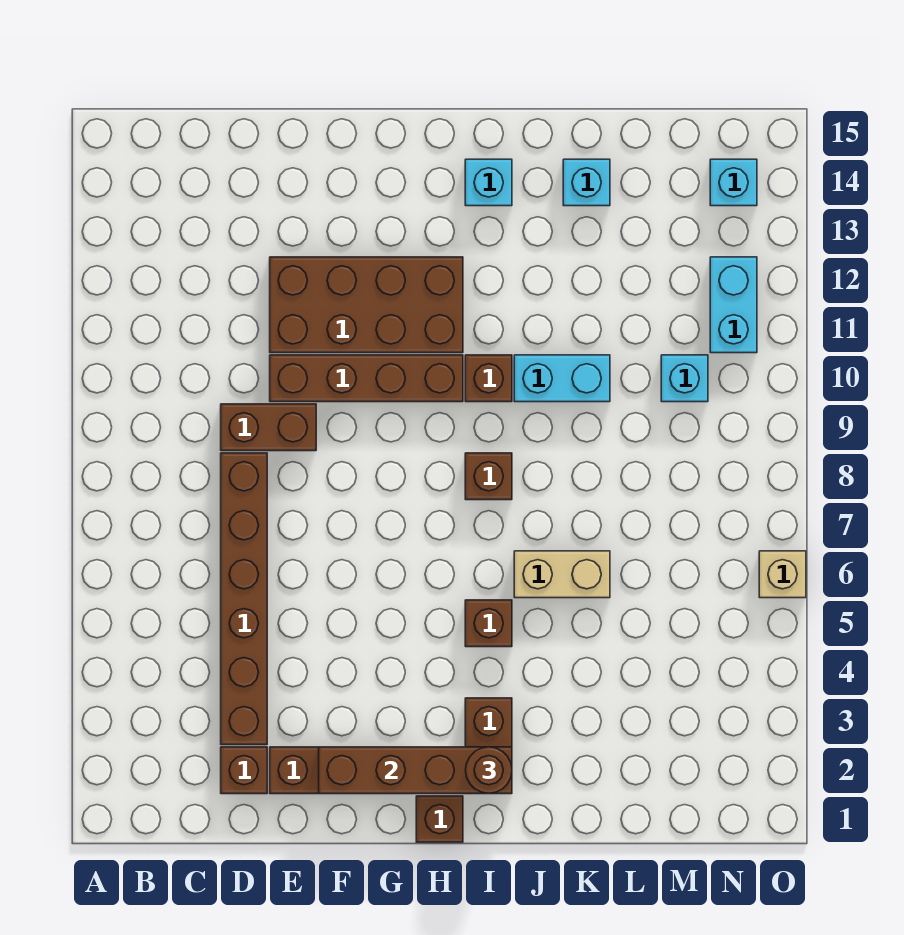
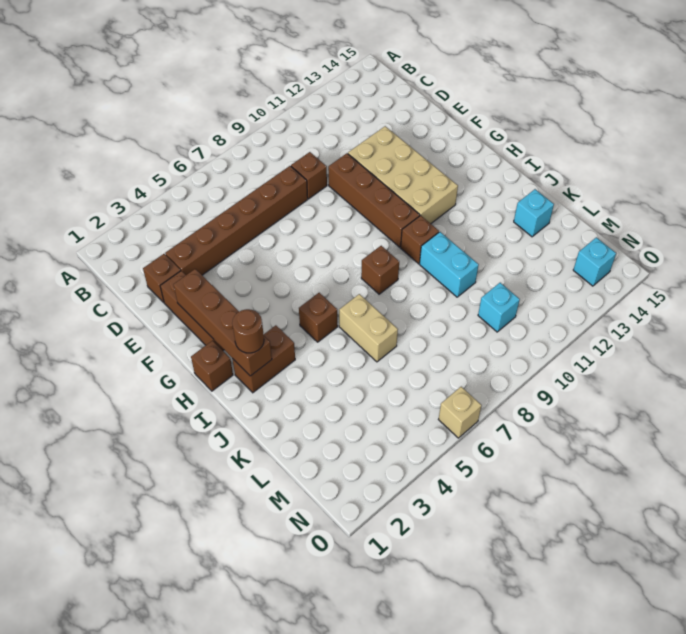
brown brick D9:E9 level 1 -> brown brick D9 level 1
brown brick E11:H12 level 1 -> tan brick E11:H12 level 1
cyan brick I14 level 1 -> none
cyan brick N11:N12 level 1 -> none

